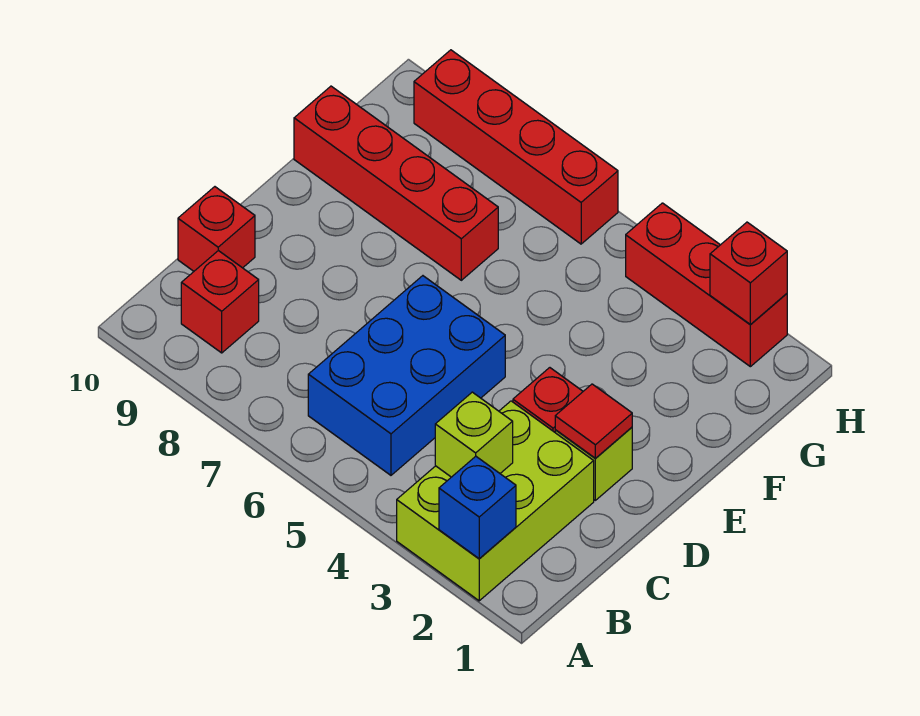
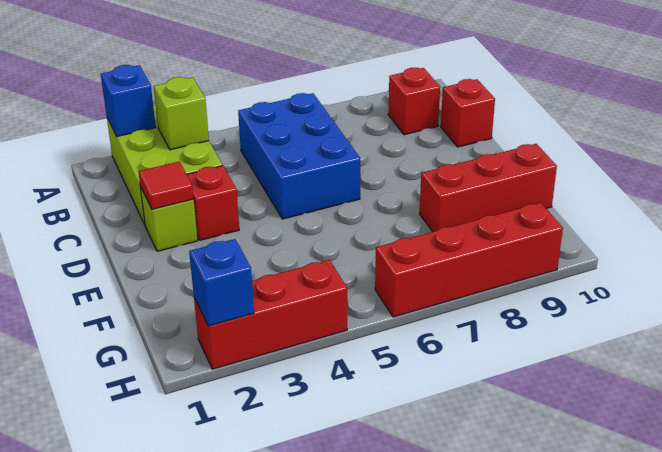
red brick F7:F10 level 1 -> red brick F8:F10 level 1
red brick H2 level 2 -> blue brick H2 level 2

